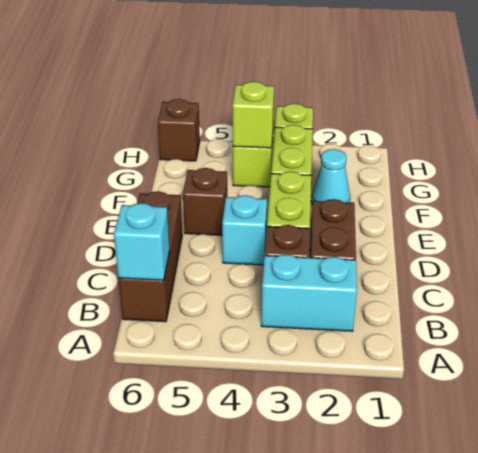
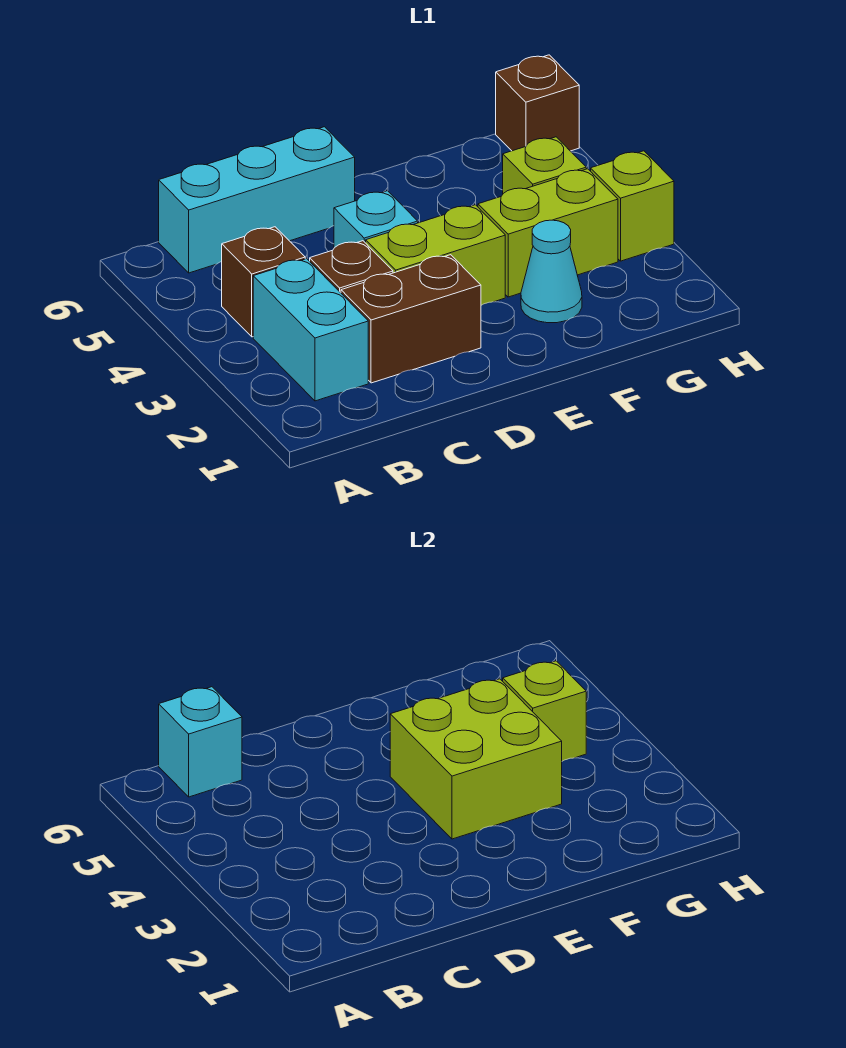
brown brick B6:D6 level 1 -> cyan brick B6:D6 level 1
none -> lime brick E3:F4 level 2
brown brick E5 level 1 -> brown brick B4 level 1

